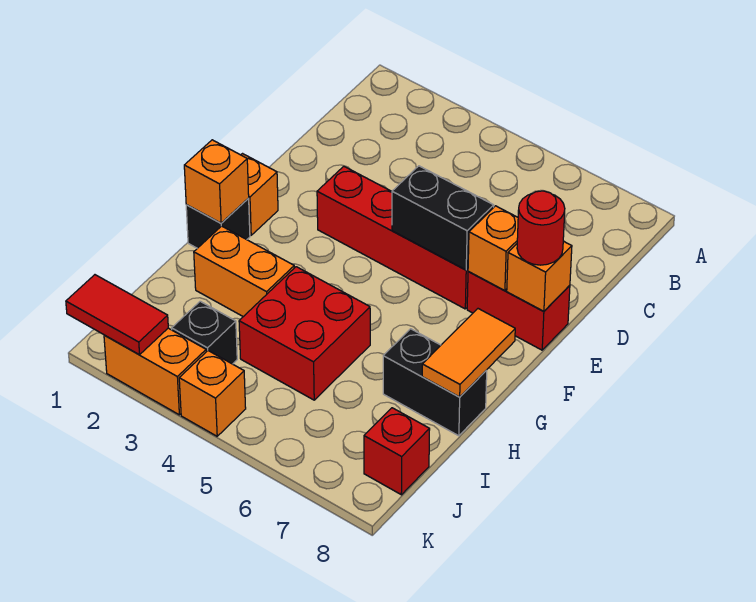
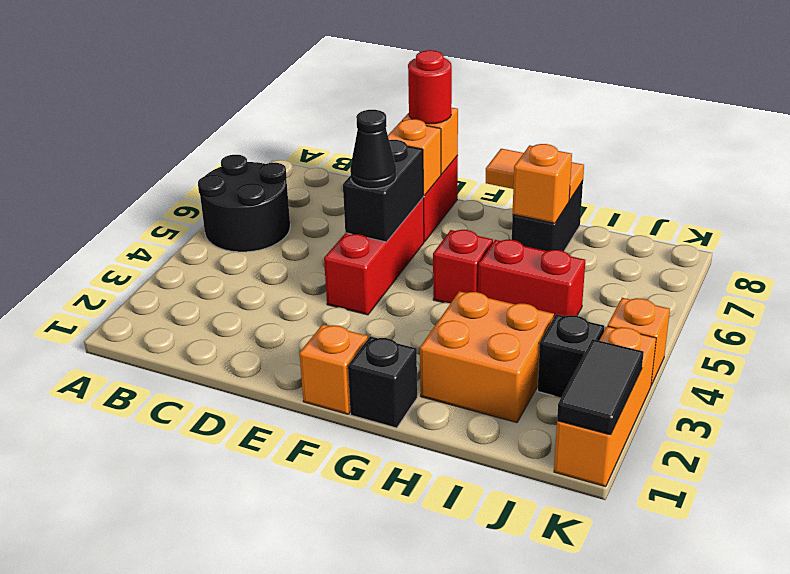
none -> black round brick A5:B6 level 1
red brick E3:E6 level 1 -> red brick E4:E6 level 1
none -> black cone E5 level 3
orange brick G1 level 2 -> orange brick H7 level 2
orange brick H2:H3 level 1 -> orange brick H2:I3 level 1
red brick H4:I5 level 1 -> red brick H5:I5 level 1
red brick J8 level 1 -> red brick G5 level 1
red tile K1:K2 level 2 -> black tile K1:K2 level 2
orange brick K2:K3 level 1 -> orange brick K1:K3 level 1

